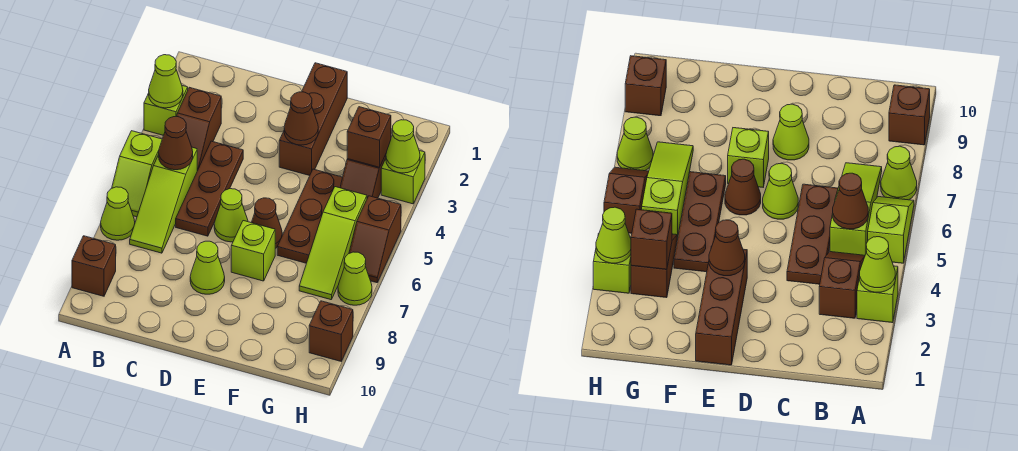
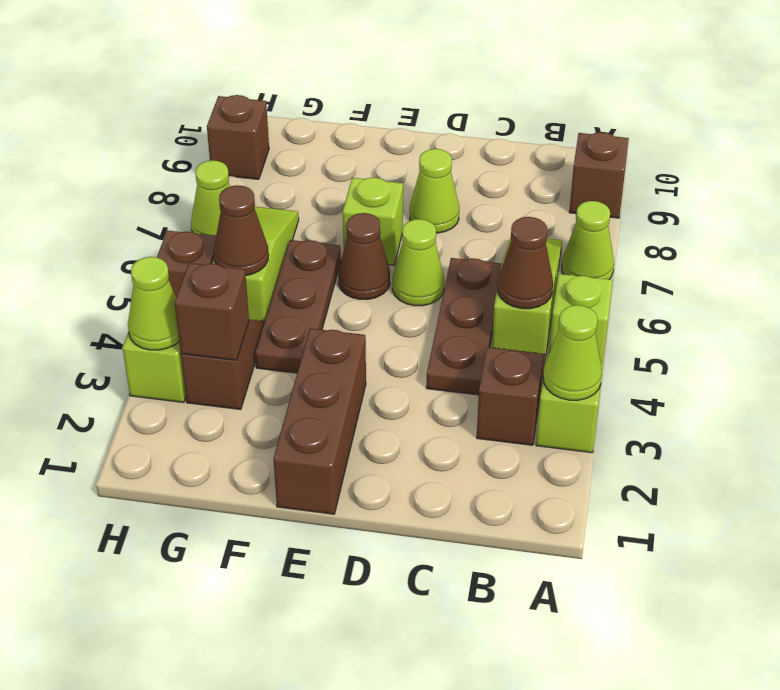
brown cone E3 level 2 -> brown cone G5 level 2

